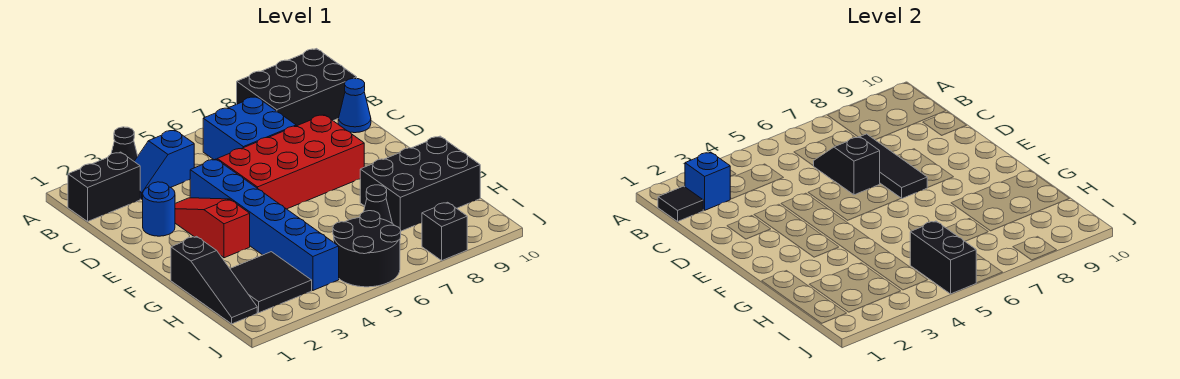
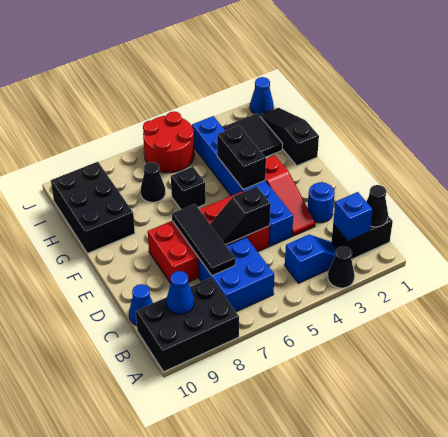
black tile B1 level 2 -> black cone B1 level 2
none -> blue cone B9 level 2
black slope C6:D6 level 2 top D -> black slope D5:D6 level 2 top 5
black brick G8:H10 level 1 -> black brick G9:I10 level 1
black round brick I5:J6 level 1 -> red round brick I5:J6 level 1
black brick I5:J5 level 2 -> black brick F4:G4 level 2
none -> blue cone J1 level 1
black brick J8 level 1 -> black brick G6 level 1

